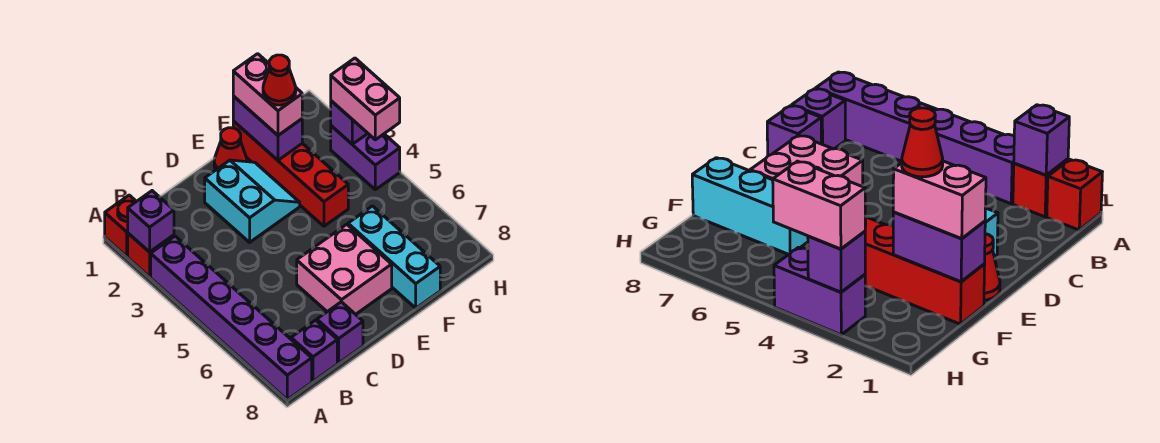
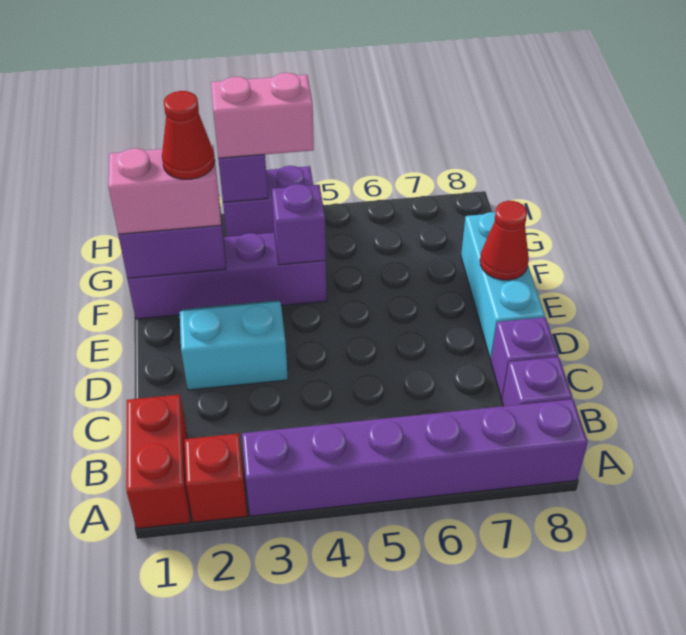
red brick A1 level 1 -> red brick A1:B1 level 1
purple brick A2 level 2 -> purple brick F4 level 2
pink brick D6:E7 level 1 -> none
red cone E1 level 1 -> red cone E8 level 2
red brick F1:F4 level 1 -> purple brick F1:F4 level 1
cyan brick F6:F8 level 1 -> cyan brick D8:F8 level 1

